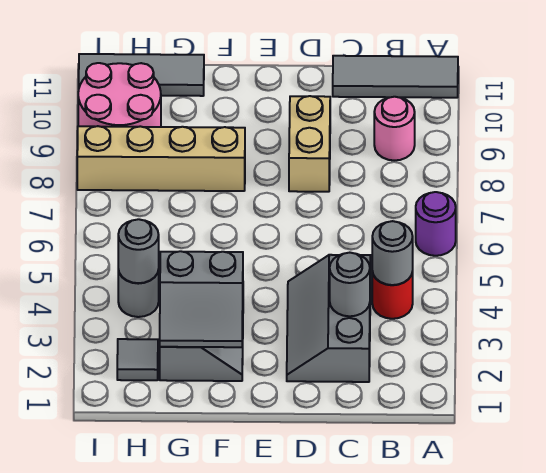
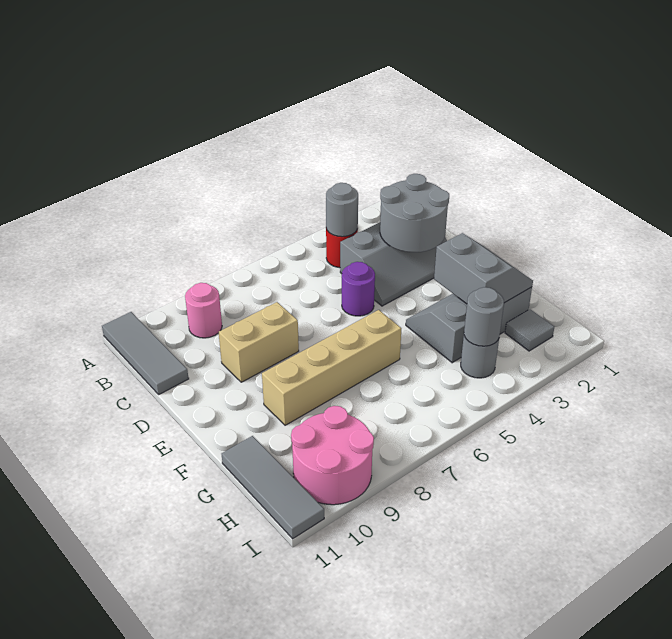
purple round brick A6 level 1 -> purple round brick D5 level 1
grey round brick C3 level 2 -> grey round brick C2:D3 level 2
tan brick F8:I8 level 1 -> tan brick F6:F9 level 1

